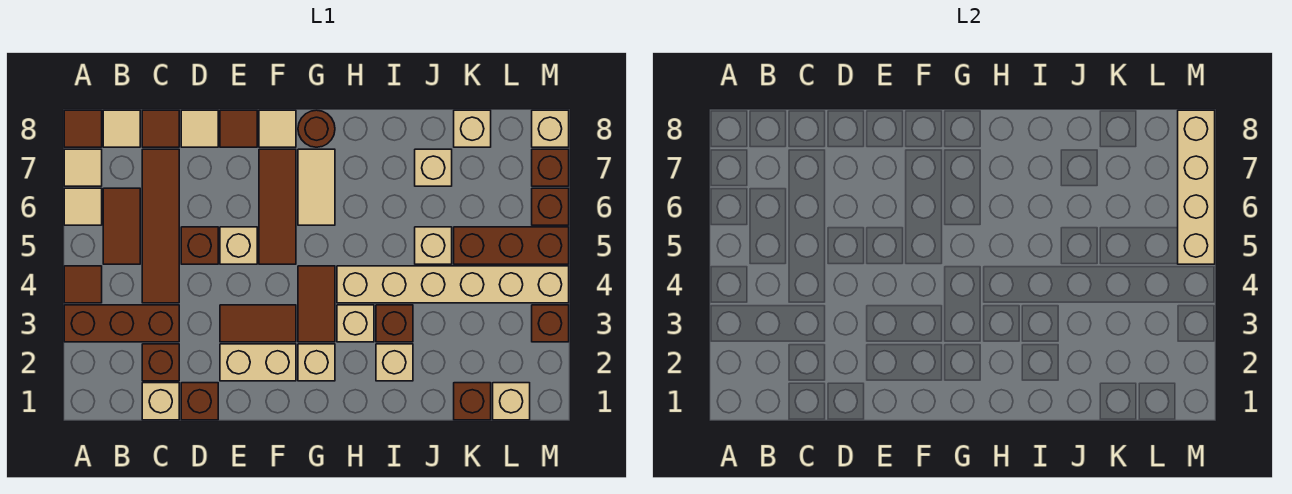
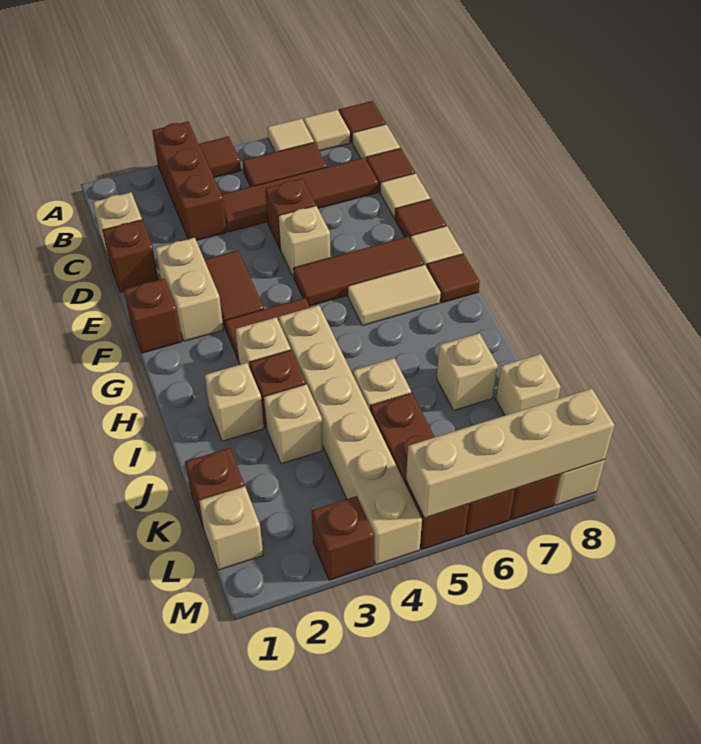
brown brick C2 level 1 -> brown brick F1 level 1
tan brick G2 level 1 -> tan brick J3 level 1
brown round brick G8 level 1 -> brown tile G8 level 1

